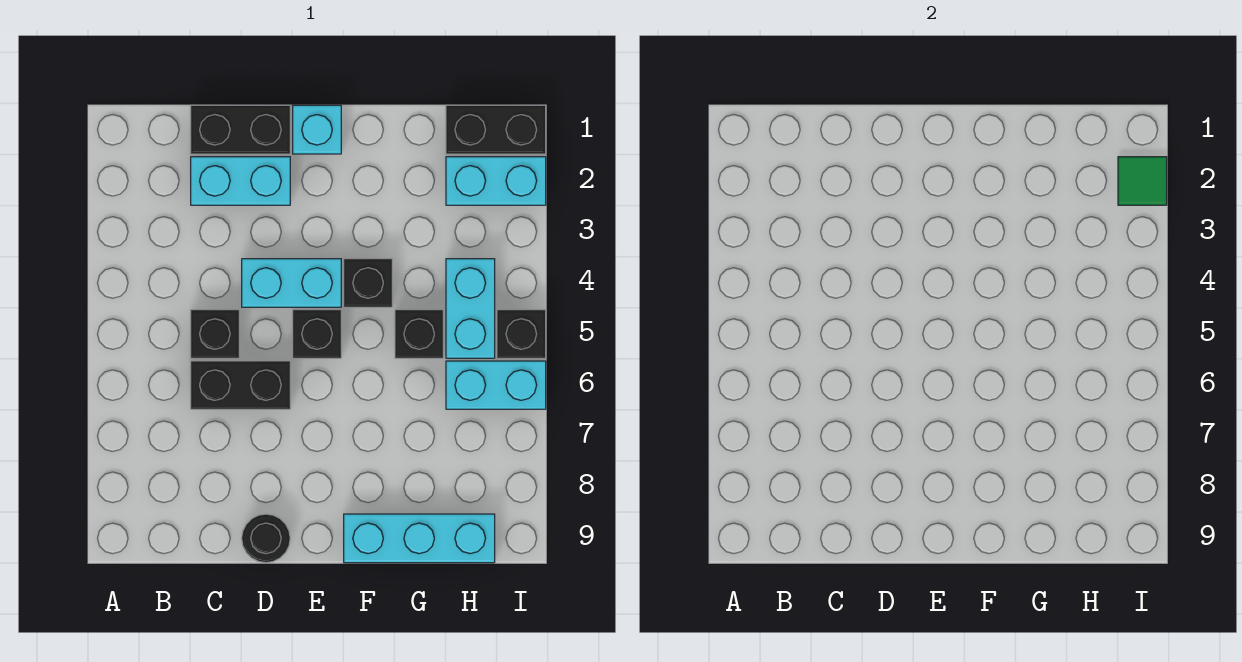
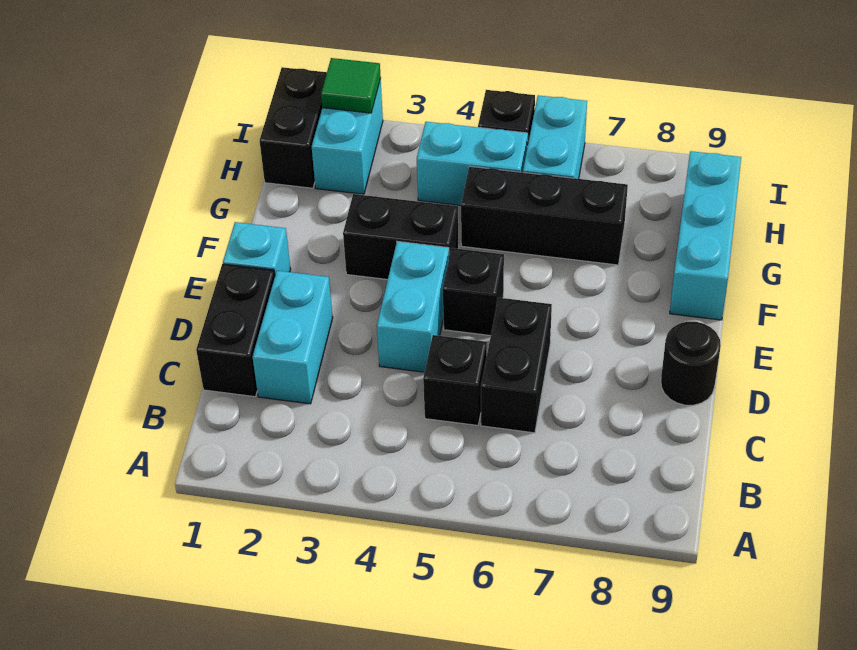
black brick F4 level 1 -> black brick F3:F4 level 1
black brick G5 level 1 -> black brick G5:G7 level 1

